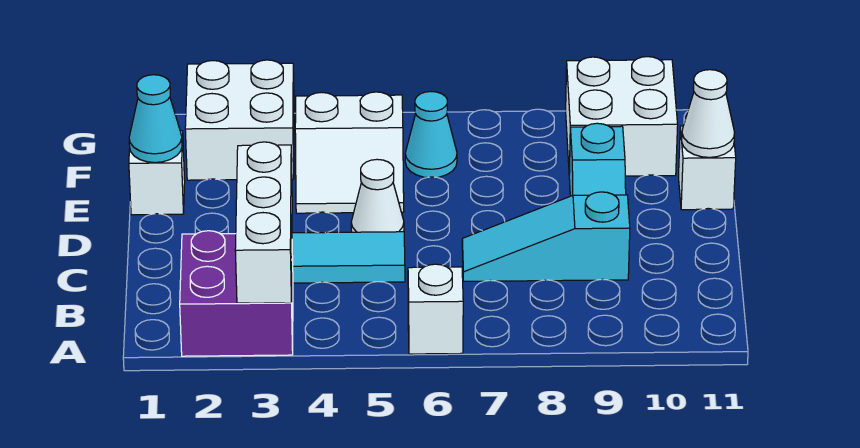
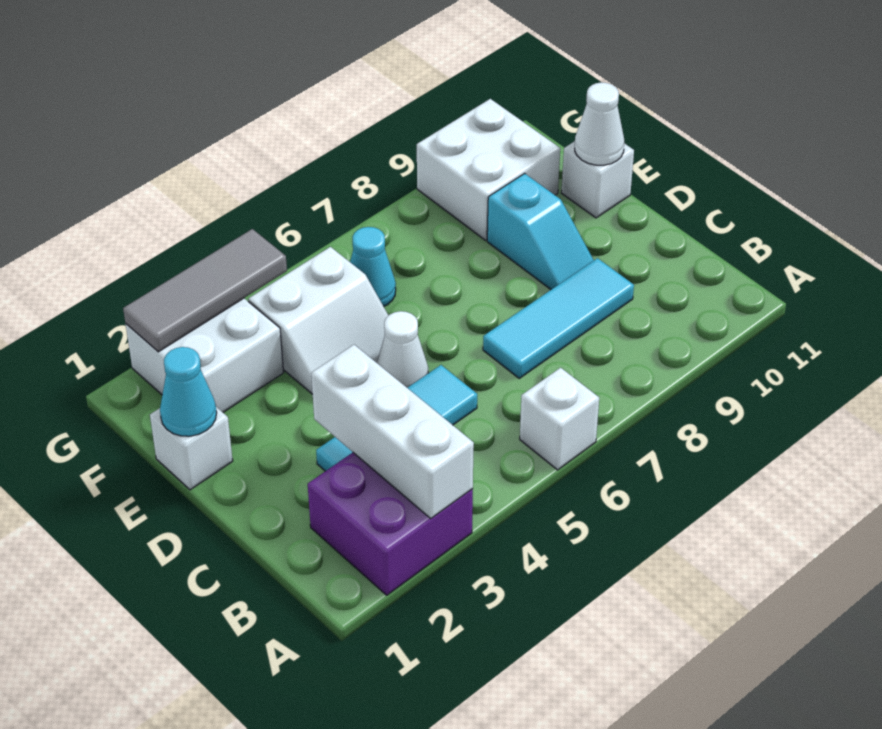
cyan slope C7:C9 level 1 top 9 -> cyan tile C7:C9 level 1
none -> grey tile G2:G4 level 2

